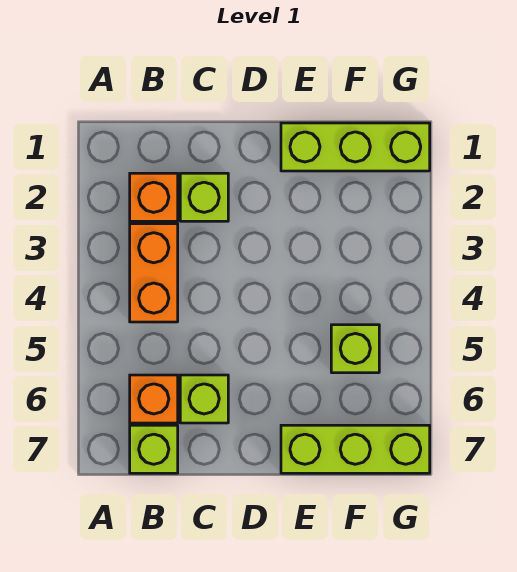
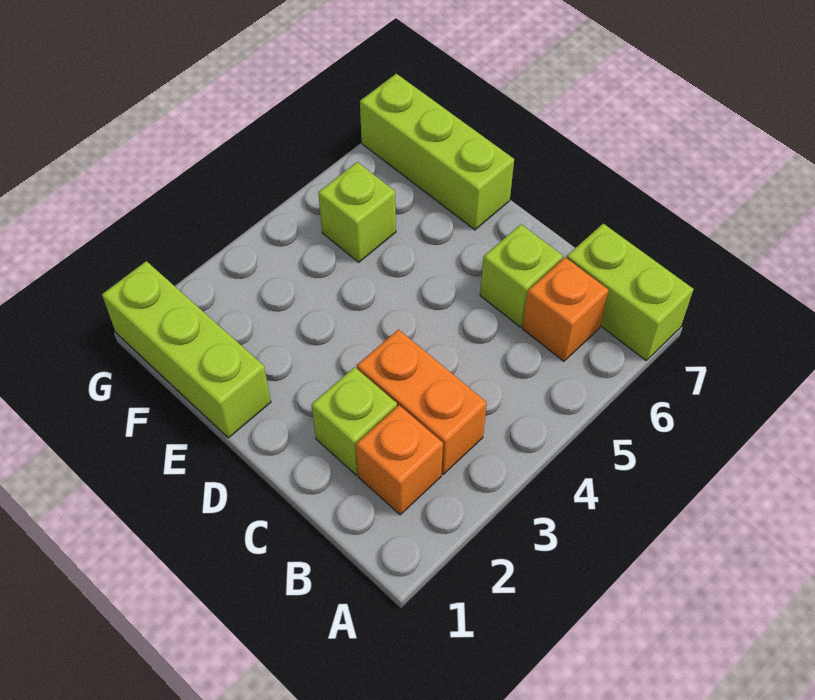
orange brick B3:B4 level 1 -> orange brick B3:C3 level 1
lime brick B7 level 1 -> lime brick A7:B7 level 1

